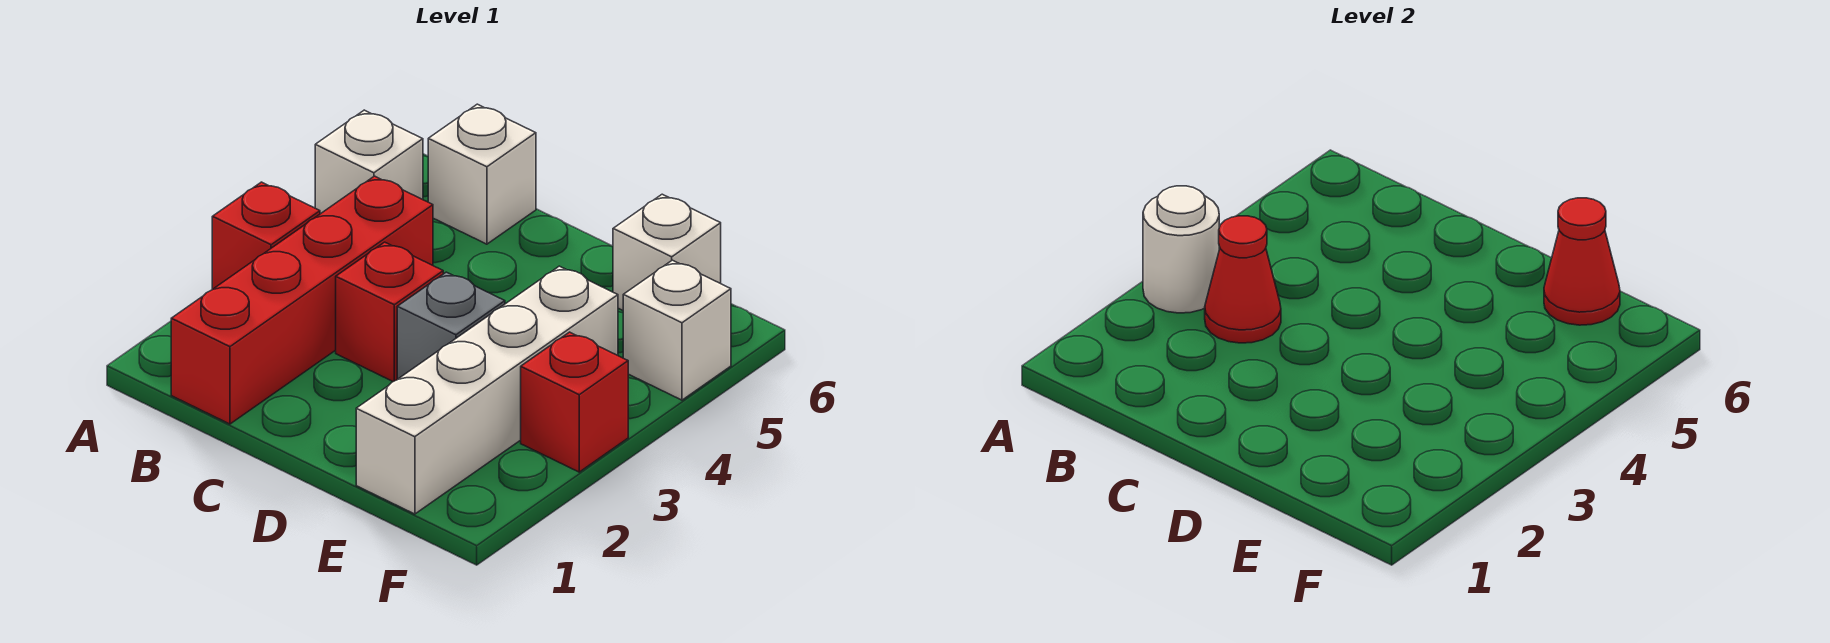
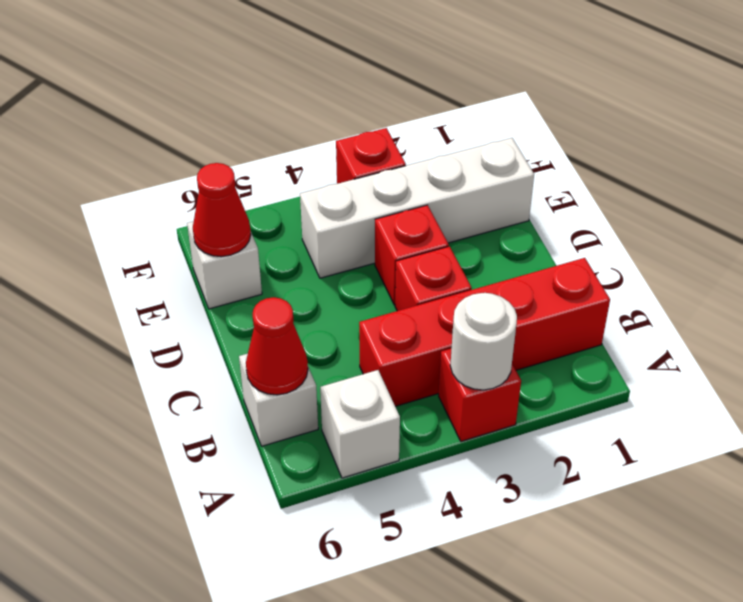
red cone B3 level 2 -> red cone B6 level 2
grey brick D3 level 1 -> red brick D3 level 1
white brick F5 level 1 -> none

